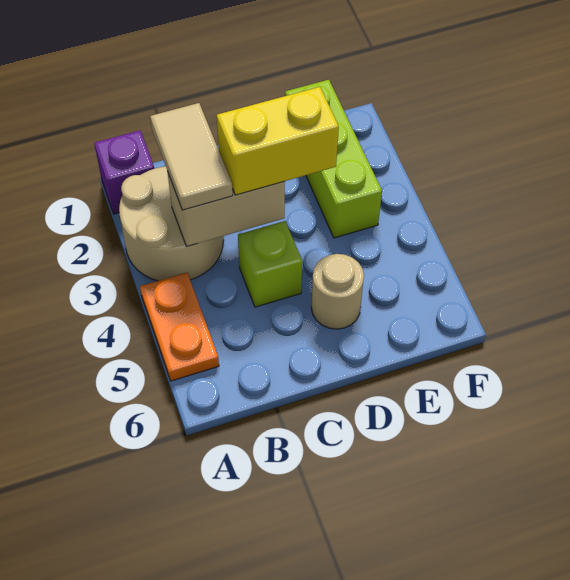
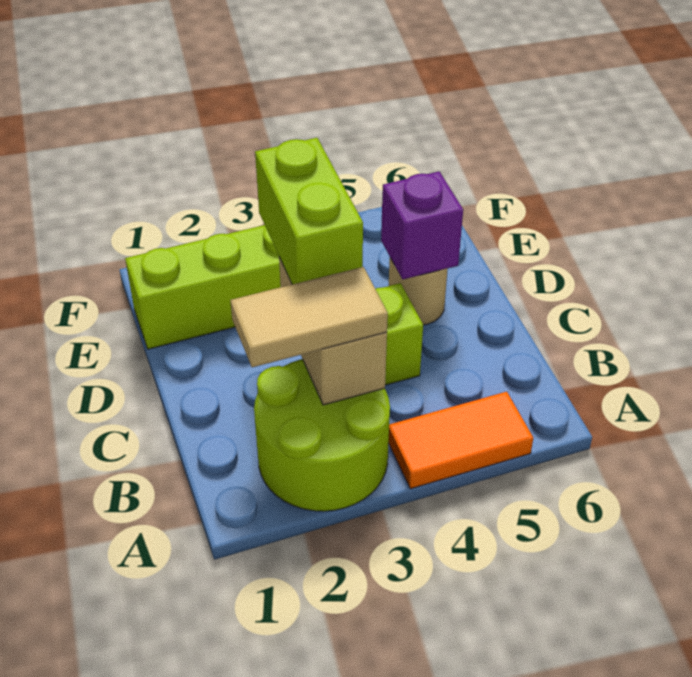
purple brick A1 level 1 -> purple brick D5 level 2
tan round brick A2:B3 level 1 -> lime round brick A2:B3 level 1
orange plate A4:A5 level 1 -> orange tile A4:A5 level 1
yellow brick C3:D3 level 3 -> lime brick C3:D3 level 3

